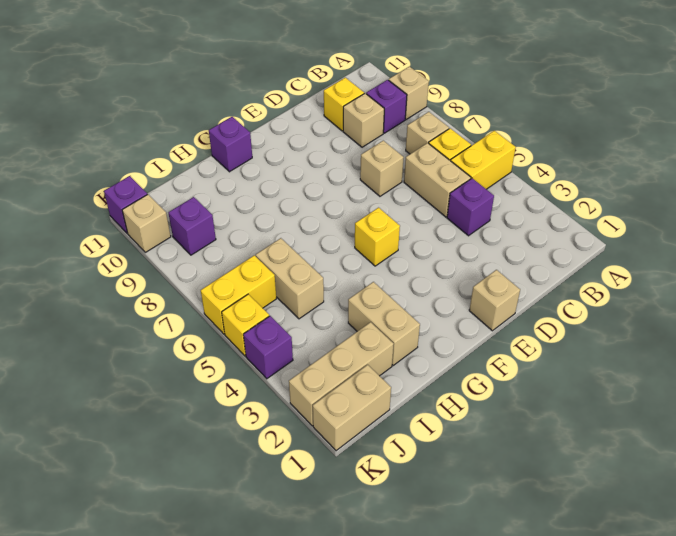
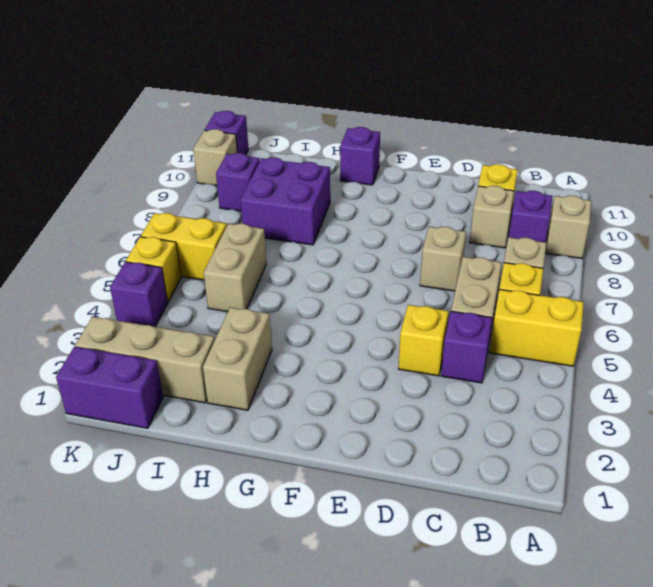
tan brick E1 level 1 -> none
yellow brick F5 level 1 -> yellow brick D4 level 1
none -> purple brick H8:I9 level 1
tan brick J1:K1 level 1 -> purple brick J1:K1 level 1

